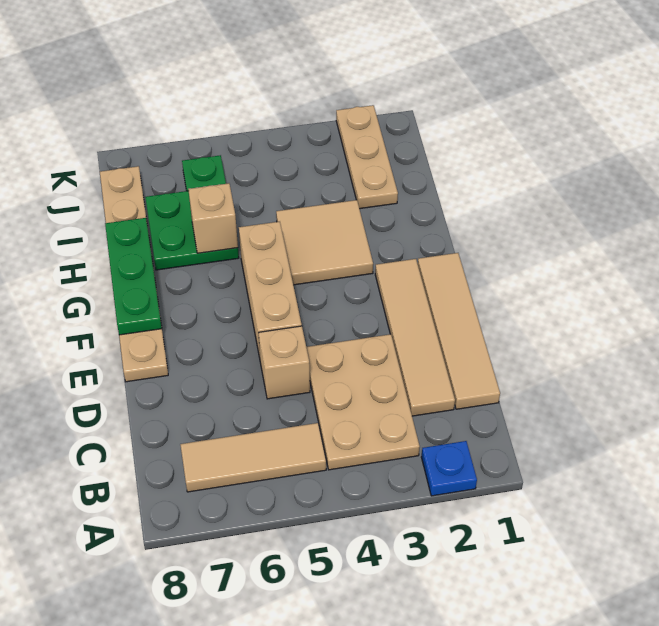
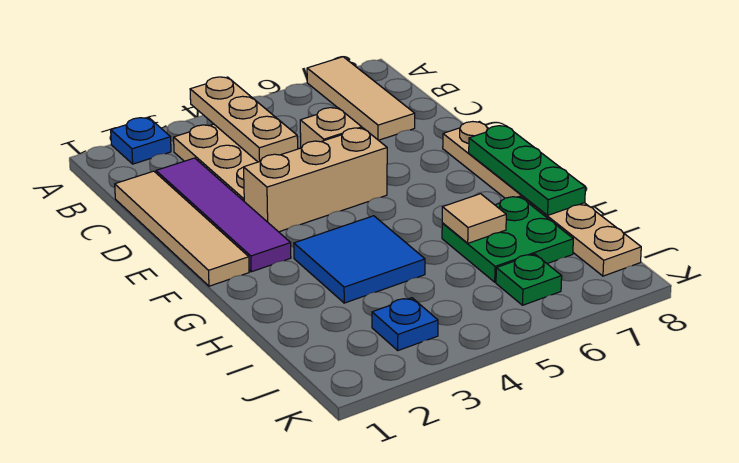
tan tile B5:B7 level 1 -> tan tile A7:C7 level 1
tan tile C2:F2 level 1 -> purple tile C2:F2 level 1
tan brick E5:G5 level 1 -> tan brick E3:E5 level 1
tan tile G3:H4 level 1 -> blue tile G3:H4 level 1
tan brick H6 level 2 -> tan tile H6 level 2
tan plate I2:K2 level 1 -> tan plate A4:C4 level 2
none -> blue plate J3 level 1

